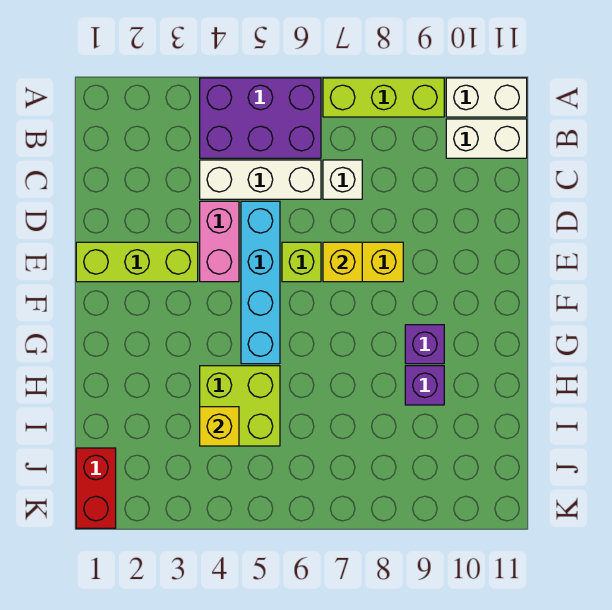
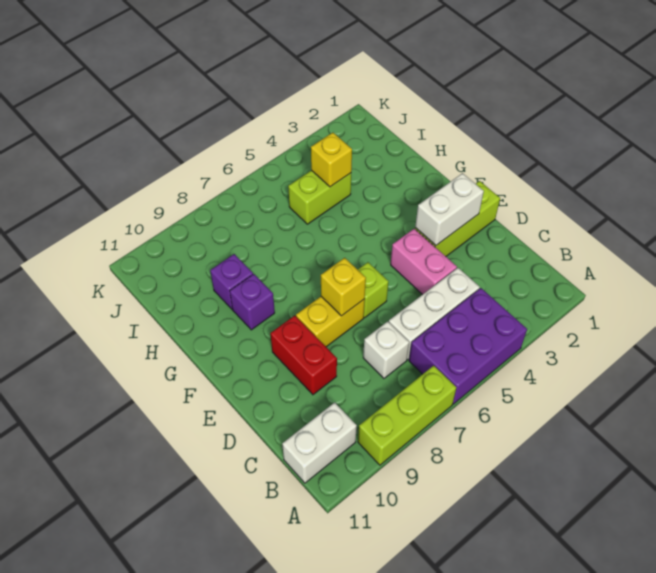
white brick A10:A11 level 1 -> white brick E2:E3 level 2
cyan brick D5:G5 level 1 -> none
lime brick H4:I5 level 1 -> lime brick I4:I5 level 1
red brick J1:K1 level 1 -> red brick D9:E9 level 1

